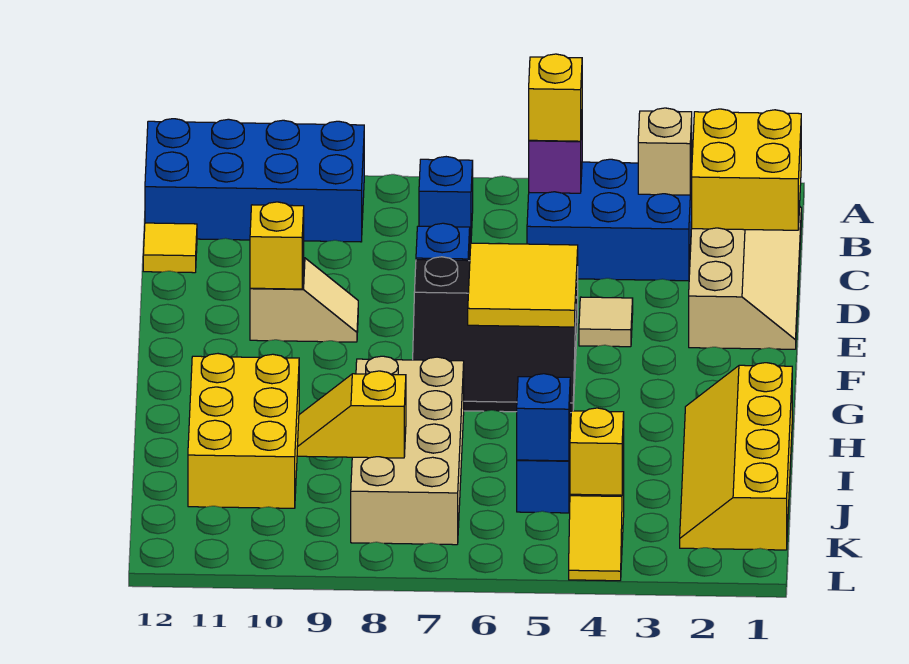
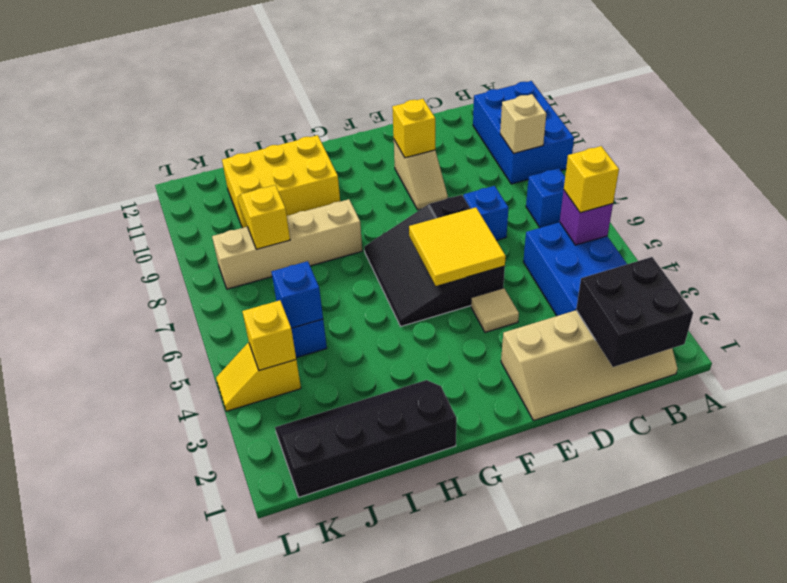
blue brick A9:B12 level 1 -> blue brick A9:B11 level 1
yellow brick B1:C2 level 2 -> black brick B1:C2 level 2
tan brick B3 level 2 -> tan brick B9 level 2
yellow tile C12 level 1 -> none
yellow slope H1:K2 level 1 top 1 -> black slope H1:K2 level 1 top 1
tan brick H7:K8 level 1 -> tan brick H8:K8 level 1

